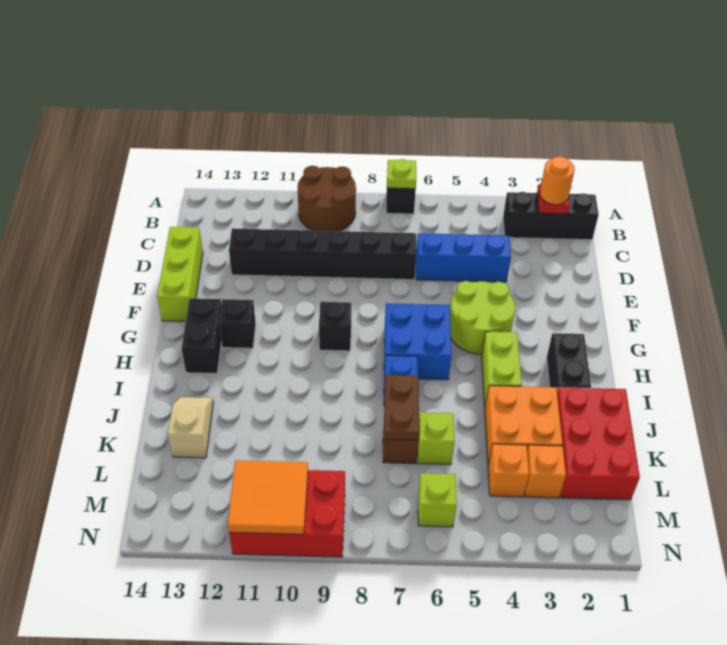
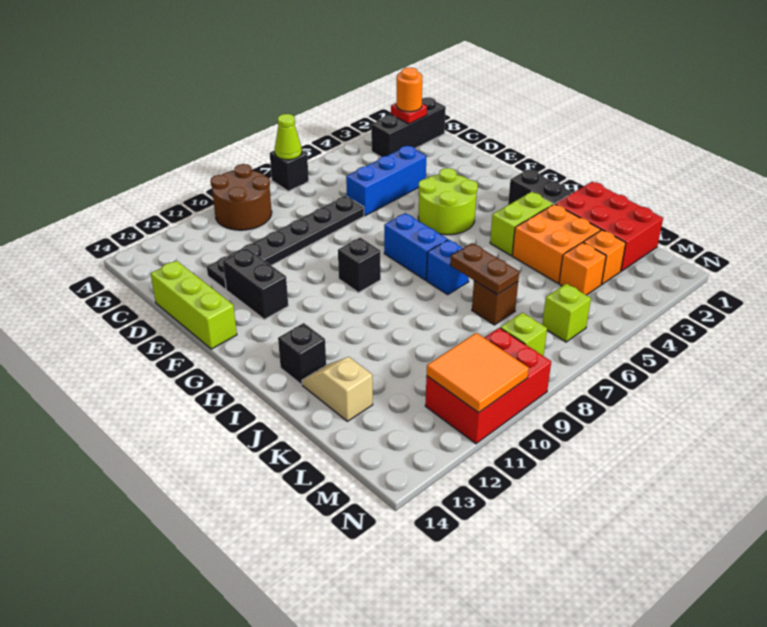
lime plate A7 level 2 -> lime cone A7 level 2
black brick D7:D12 level 1 -> black plate D7:D12 level 1
blue brick G6:H7 level 1 -> blue brick G7:H7 level 1
black brick G12 level 1 -> black brick I13 level 1
black brick G13:H13 level 1 -> black brick E12:F12 level 1
lime brick H4:I4 level 1 -> lime brick I3:I4 level 1
lime brick K6 level 1 -> lime brick M8 level 1

